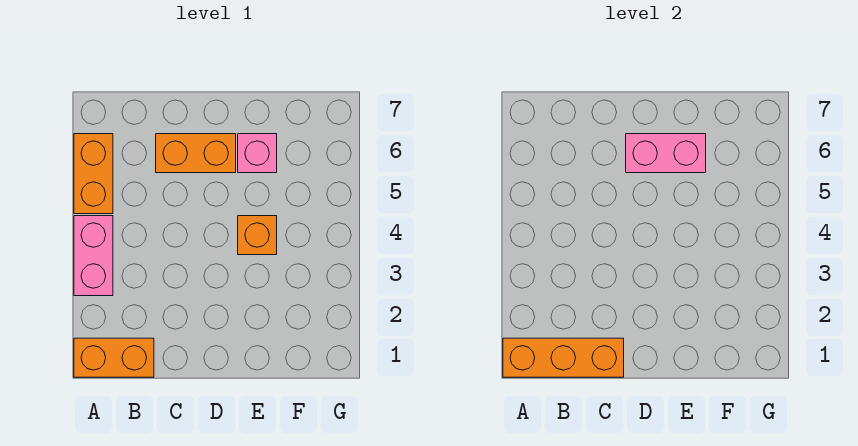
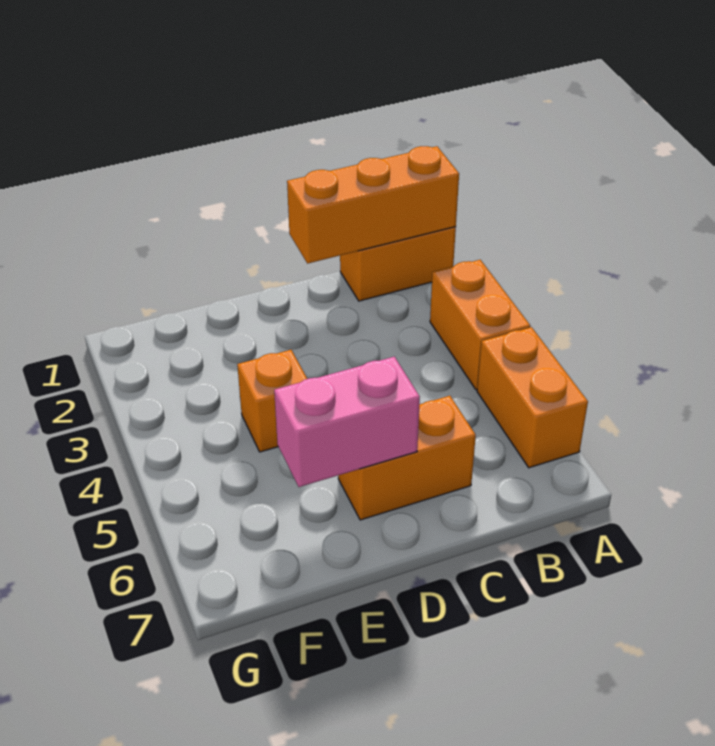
pink brick A3:A4 level 1 -> orange brick A3:A4 level 1
pink brick E6 level 1 -> none

